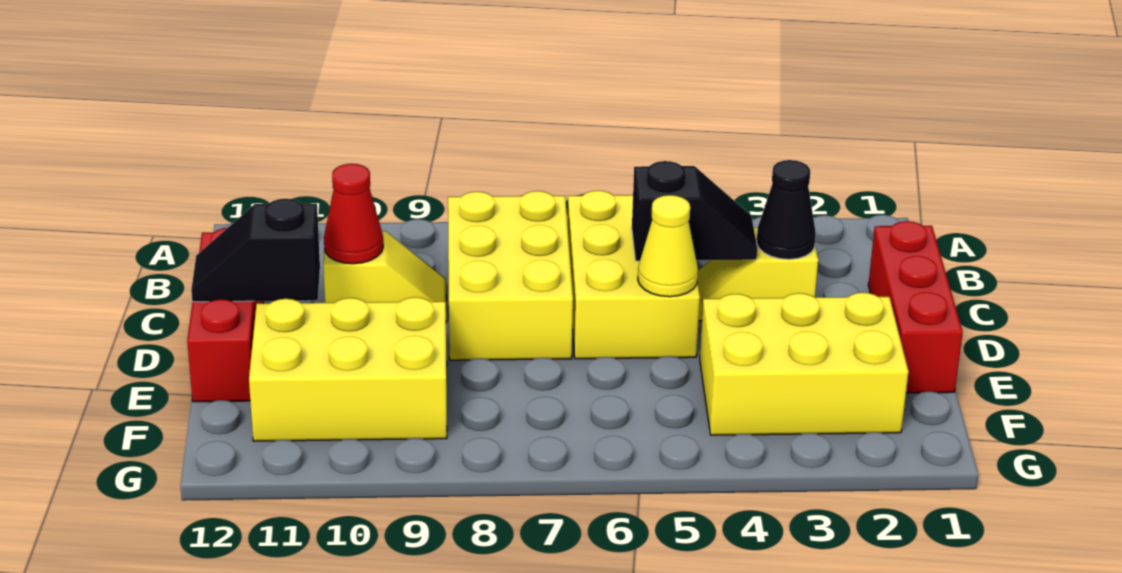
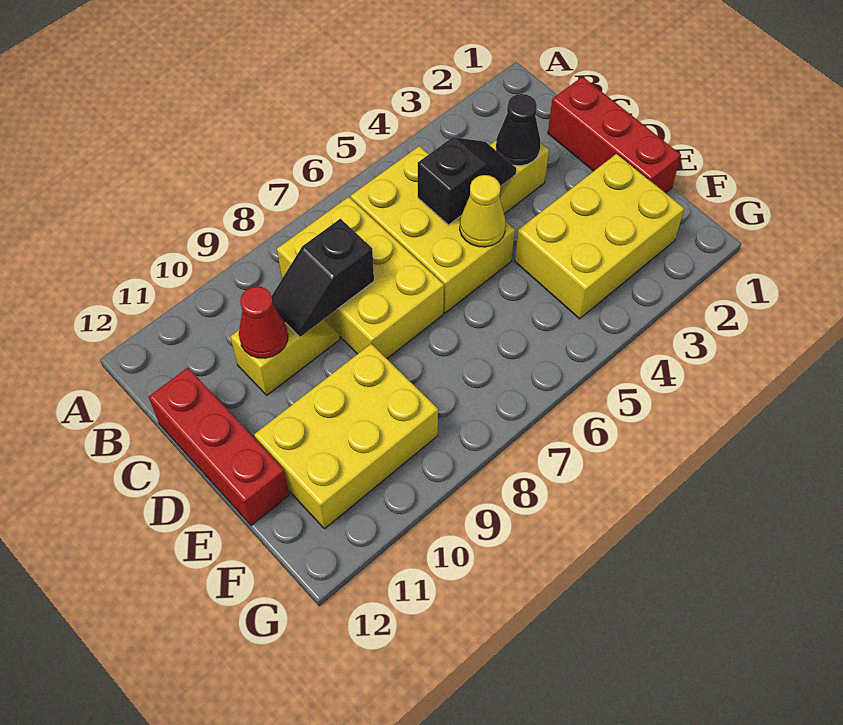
black slope D11:D12 level 2 top 11 -> black slope C8:C9 level 2 top 8

